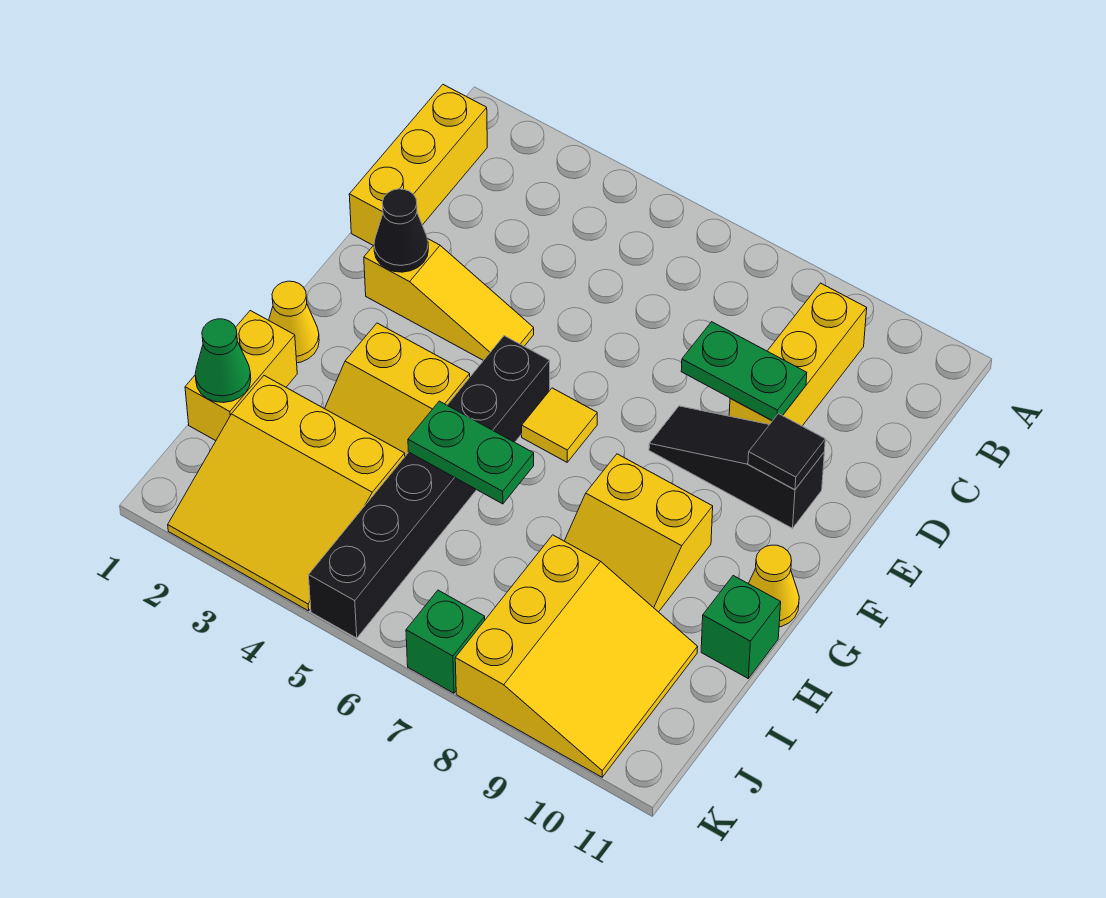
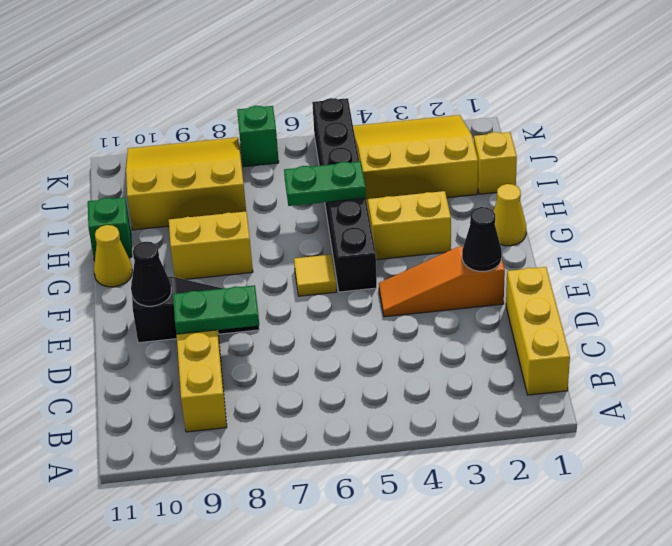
yellow slope E2:E4 level 1 top 2 -> orange slope E2:E4 level 1 top 2
black tile E10 level 2 -> black cone E10 level 2
yellow brick H1:I1 level 1 -> yellow brick I1 level 1
green cone I1 level 2 -> none
yellow slope I8:K10 level 1 top 8 -> yellow slope I8:K10 level 1 top I

